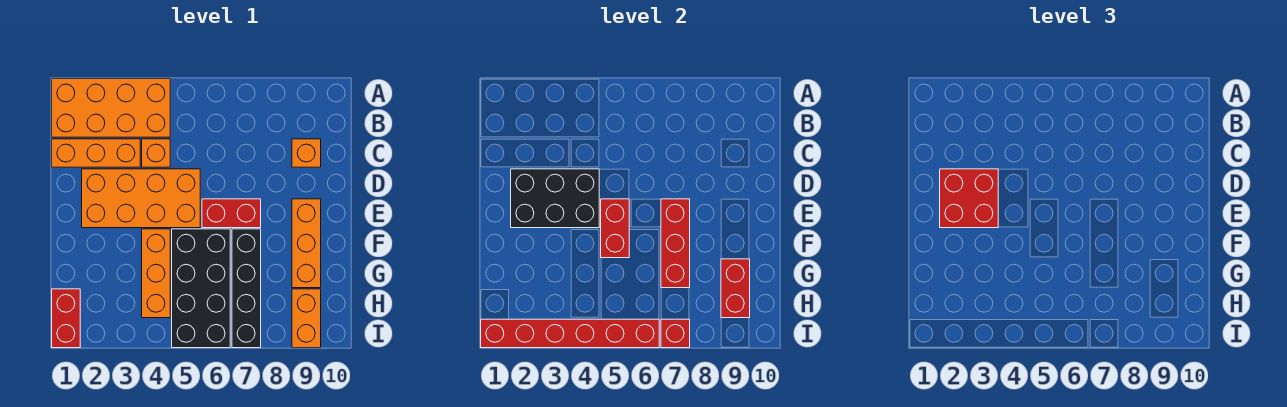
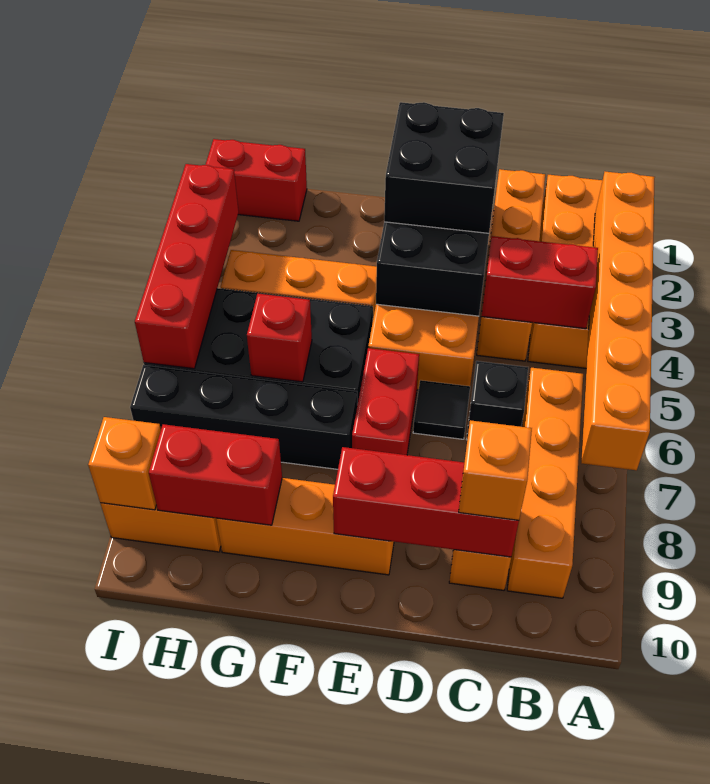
none -> orange brick A2:A7 level 2
none -> orange brick B6:B9 level 1
none -> black brick C6 level 1
none -> orange brick C9 level 3
red brick D2:E3 level 3 -> black brick D2:E3 level 3
none -> black tile D6 level 1
red brick E5:F5 level 2 -> red brick B4:C4 level 2
red brick E7:G7 level 2 -> red brick C9:E9 level 2
red brick I1:I6 level 2 -> red brick I3:I6 level 2
red brick I7 level 2 -> red brick G6 level 2
none -> orange brick I9 level 2

